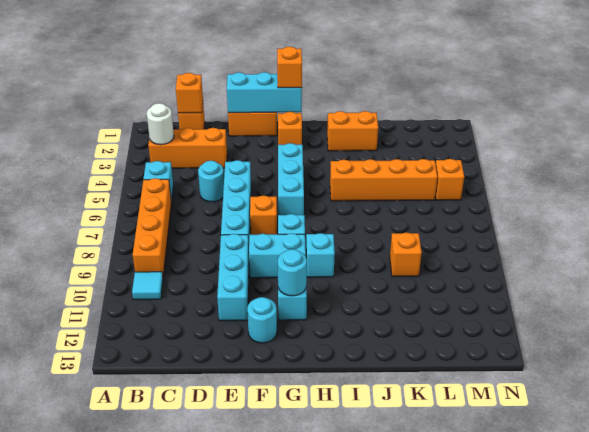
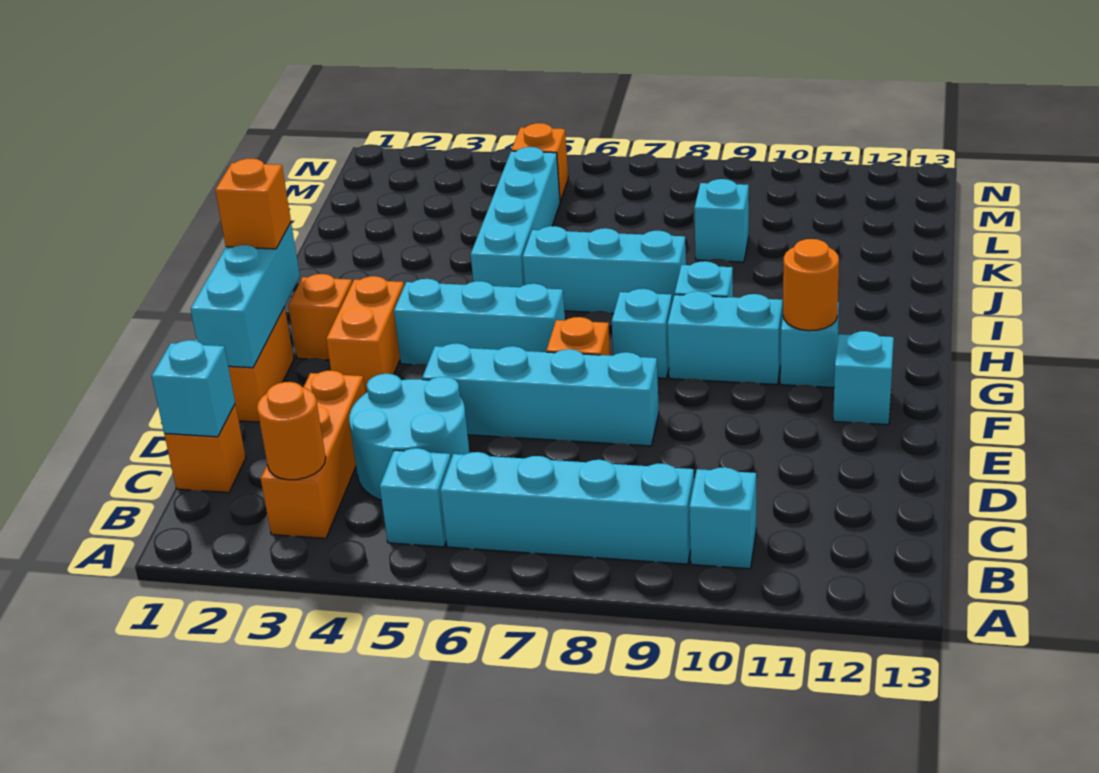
white round brick B3 level 2 -> orange round brick B3 level 2
orange brick B6:B9 level 1 -> cyan brick B6:B9 level 1
cyan tile B10 level 1 -> cyan brick B10 level 1
orange brick C1 level 2 -> cyan brick C1 level 2
cyan round brick D5 level 1 -> cyan round brick C4:D5 level 1
cyan brick E9:E11 level 1 -> cyan brick I6:I8 level 1
cyan brick F9:G9 level 1 -> cyan brick G9:G10 level 1
cyan round brick F12 level 1 -> cyan brick F12 level 1
cyan round brick G11 level 2 -> orange round brick G11 level 2
orange brick I2:J2 level 1 -> orange brick F3:G3 level 1
orange brick I5:L5 level 1 -> cyan brick I5:L5 level 1
orange brick K9 level 1 -> cyan brick K9 level 1

